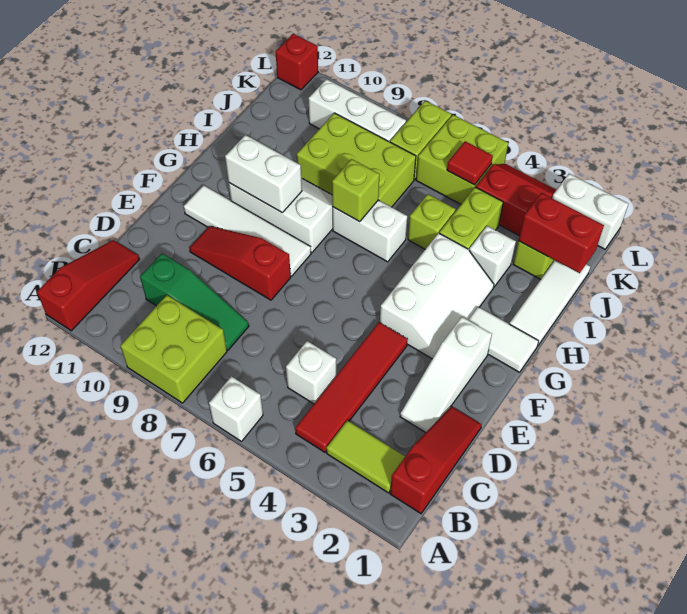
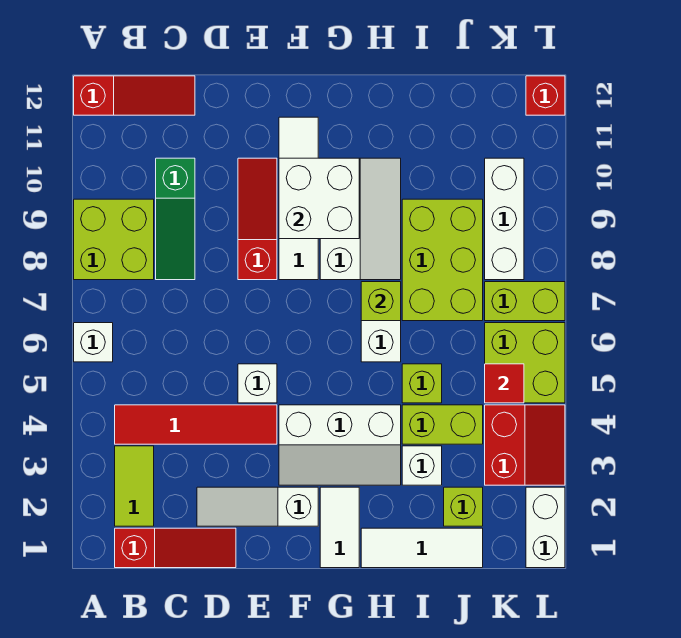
white brick C5 level 1 -> white brick E5 level 1
white brick G9:G10 level 2 -> white brick F9:G10 level 2
red brick J1:J2 level 2 -> none

